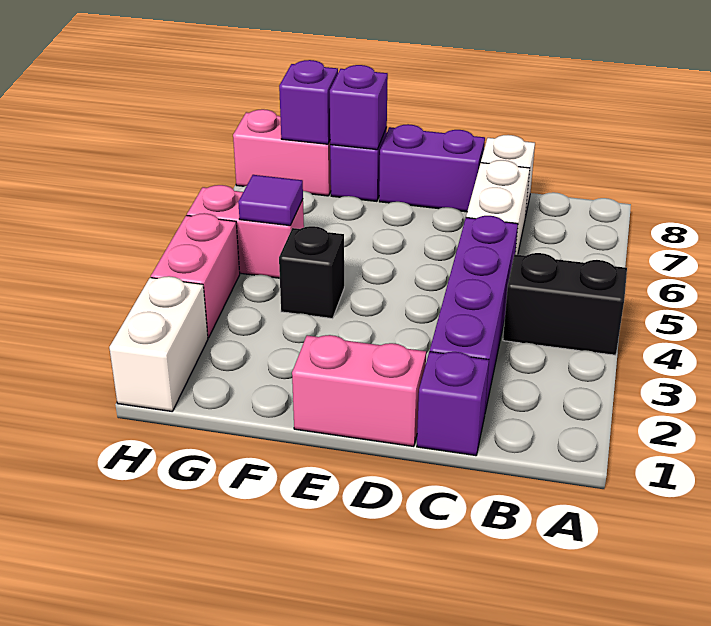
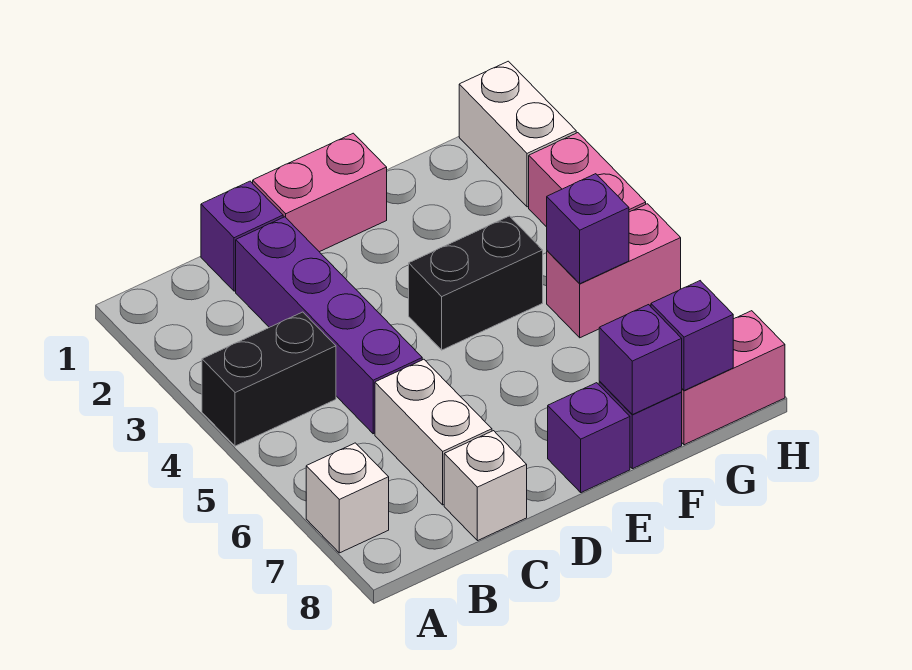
none -> white brick A7 level 1
purple brick D8:E8 level 1 -> purple brick E8 level 1
black brick F4 level 1 -> black brick E4:F4 level 1
purple tile G5 level 2 -> purple brick G5 level 2

